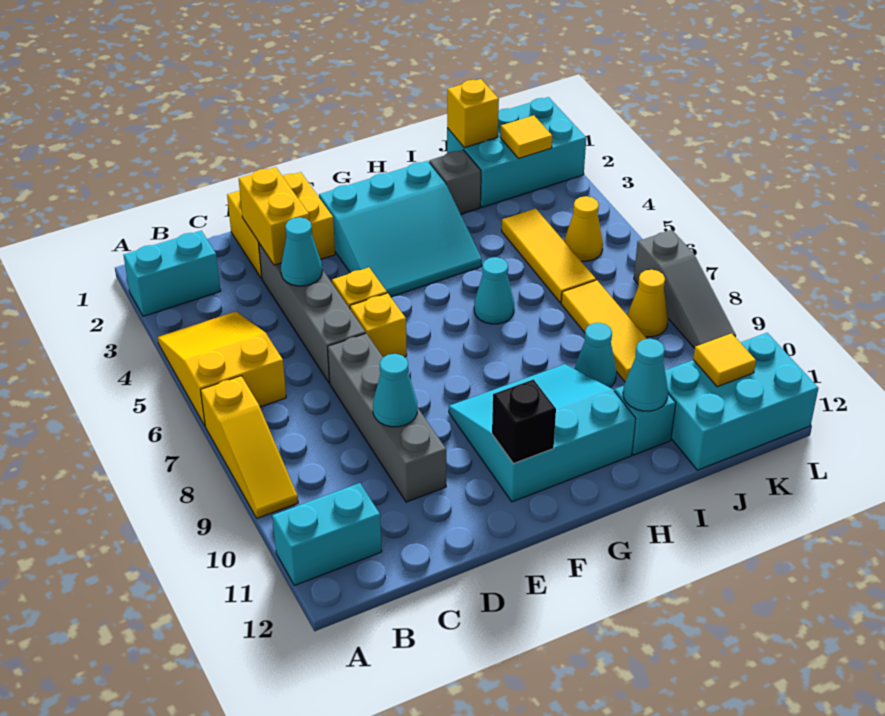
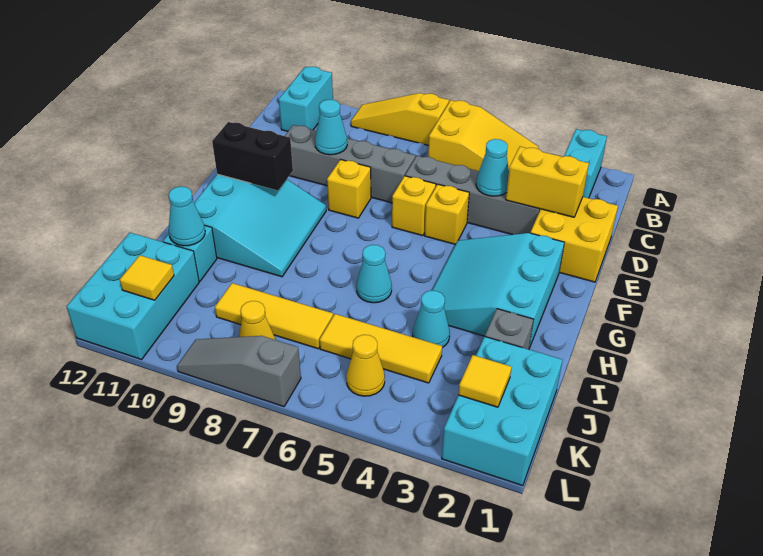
black brick F11 level 2 -> black brick F10:F11 level 2
cyan cone I9 level 1 -> cyan cone I4 level 1
yellow brick J1 level 2 -> yellow brick E8 level 1

